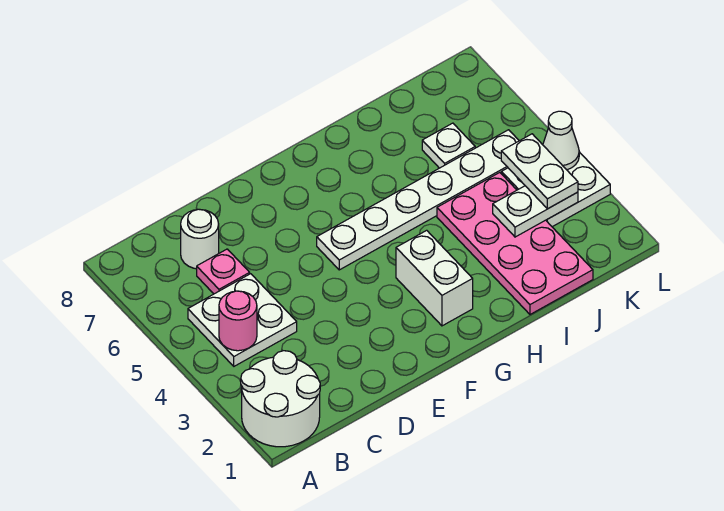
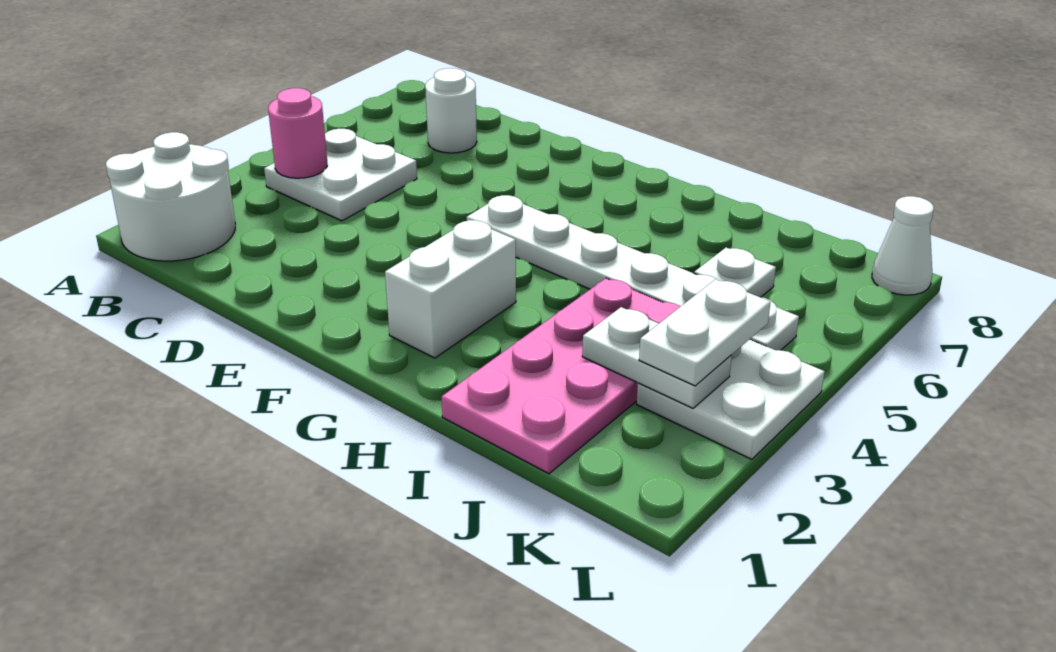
pink plate C6 level 1 -> none
white cone L4 level 2 -> white cone L8 level 1

